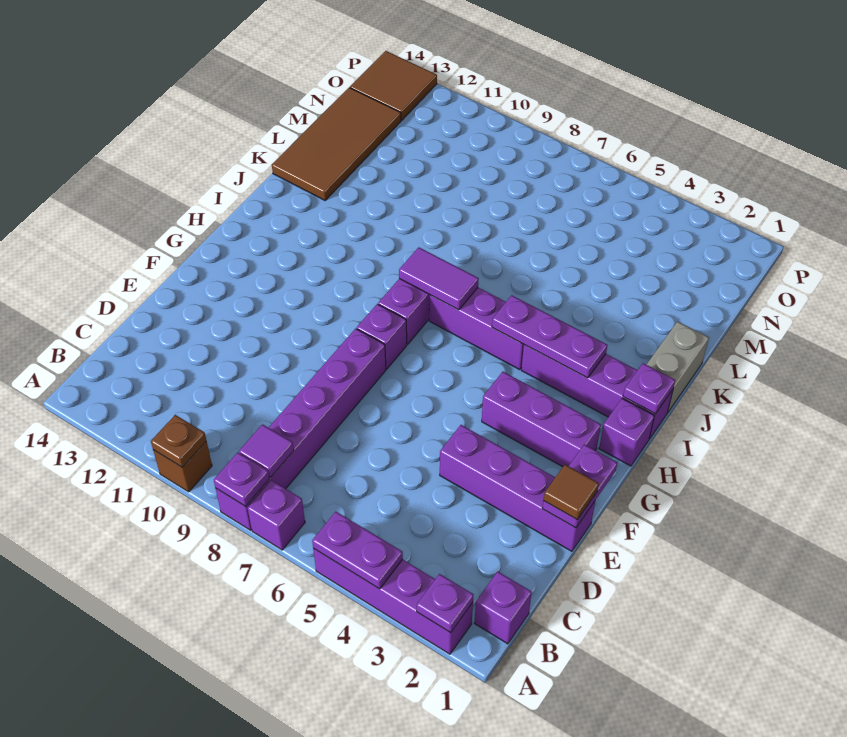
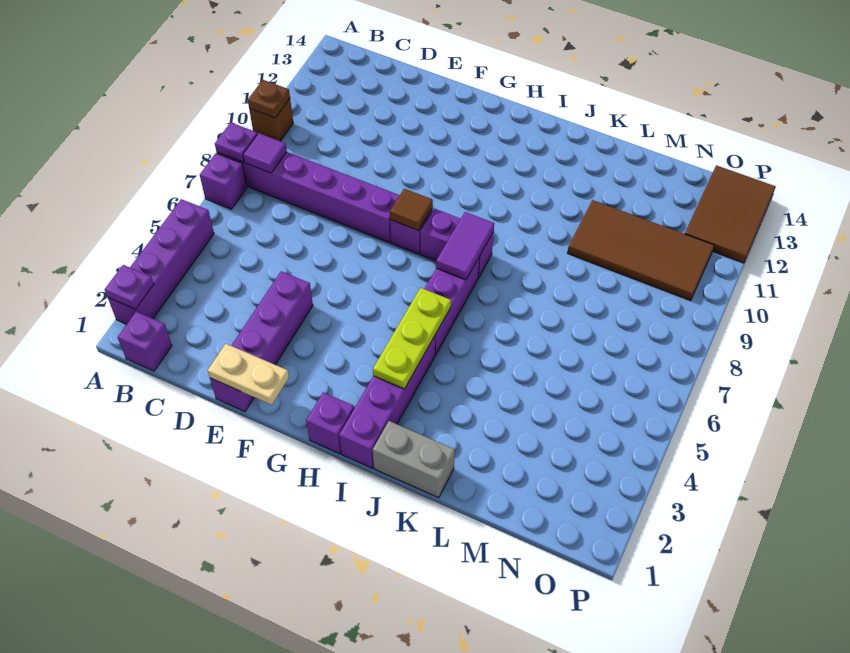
purple plate A4:A5 level 2 -> none
purple plate E1:F1 level 2 -> tan plate E1:F1 level 2
brown tile E1 level 3 -> brown tile G8 level 2
purple brick G2:G4 level 1 -> none
purple plate I1 level 2 -> none
purple plate I3:I5 level 2 -> lime plate I3:I5 level 2
brown tile K13:N14 level 1 -> brown tile L10:O11 level 1
brown tile O13:P14 level 1 -> brown tile O12:P14 level 1

